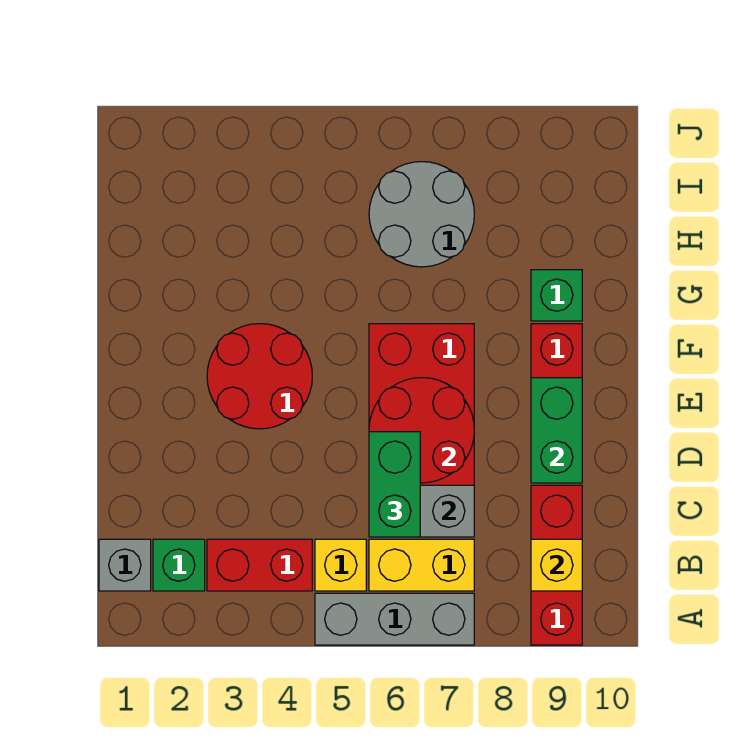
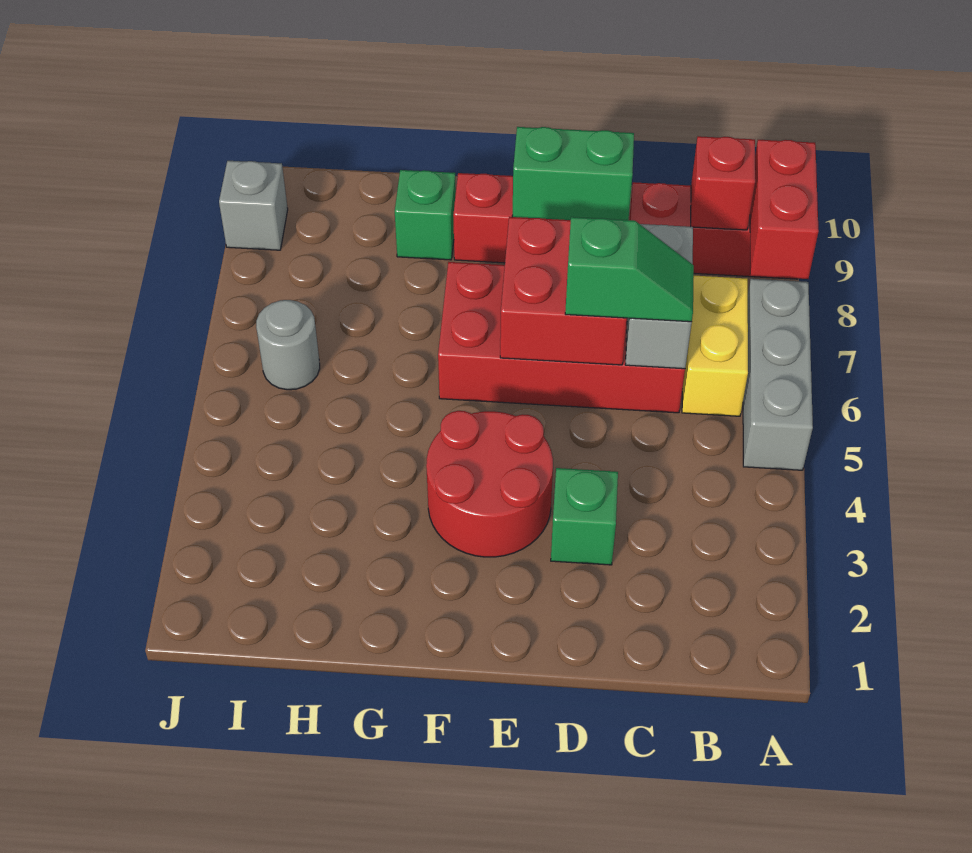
grey brick B1 level 1 -> grey brick J9 level 1
green brick B2 level 1 -> green brick D3 level 1
red brick B3:B4 level 1 -> red brick A8:A9 level 2
yellow brick B5 level 1 -> none
yellow brick B9 level 2 -> red brick B9 level 2
green brick C6:D6 level 3 -> green slope C6:D6 level 3 top D
red round brick D6:E7 level 2 -> red brick D6:E7 level 2
grey round brick H6:I7 level 1 -> grey round brick I6 level 1

